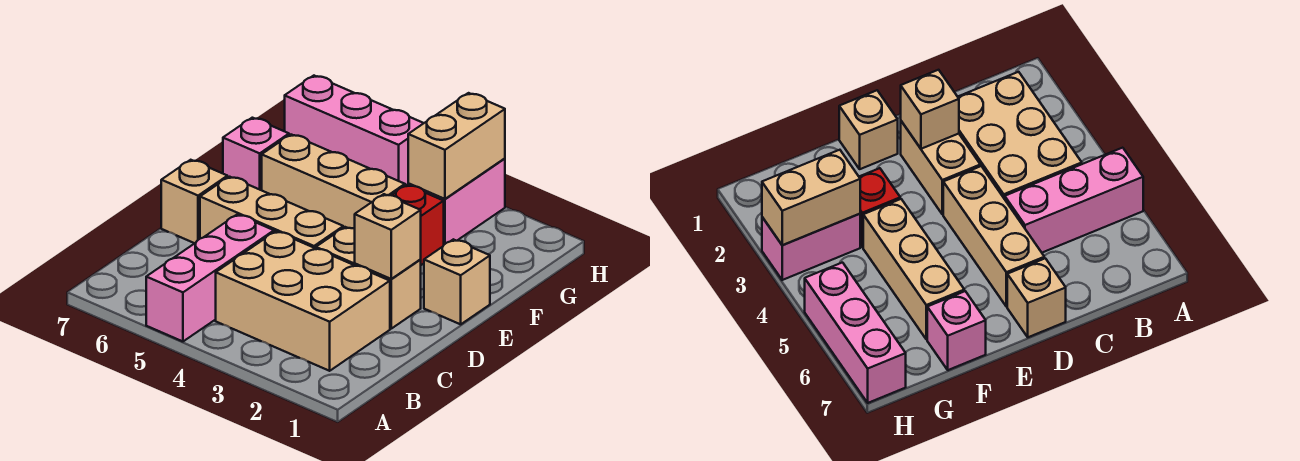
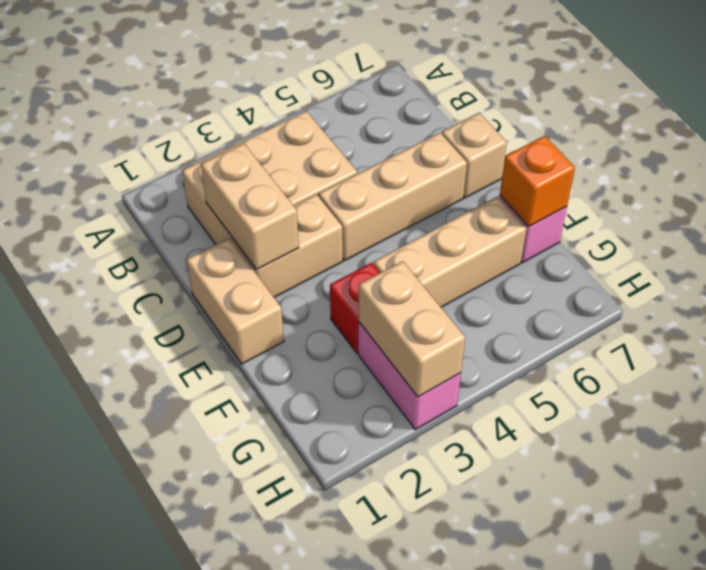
pink brick A5:C5 level 1 -> none
tan brick D2 level 2 -> tan brick C2:D2 level 2
tan brick E1 level 1 -> tan brick D1:E1 level 1
none -> orange brick F7 level 2
pink brick H5:H7 level 1 -> none

